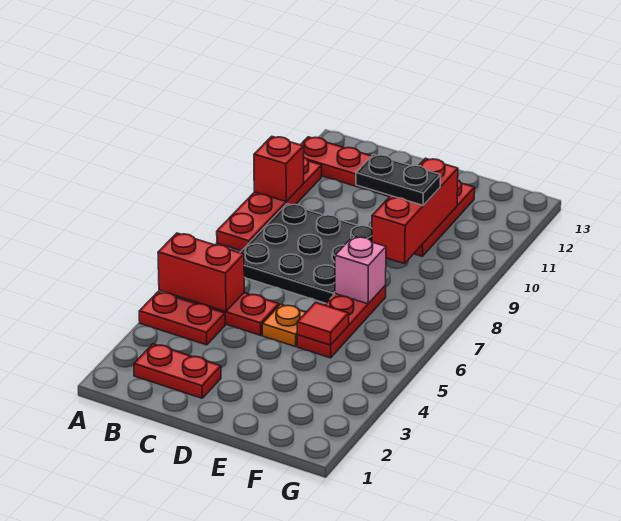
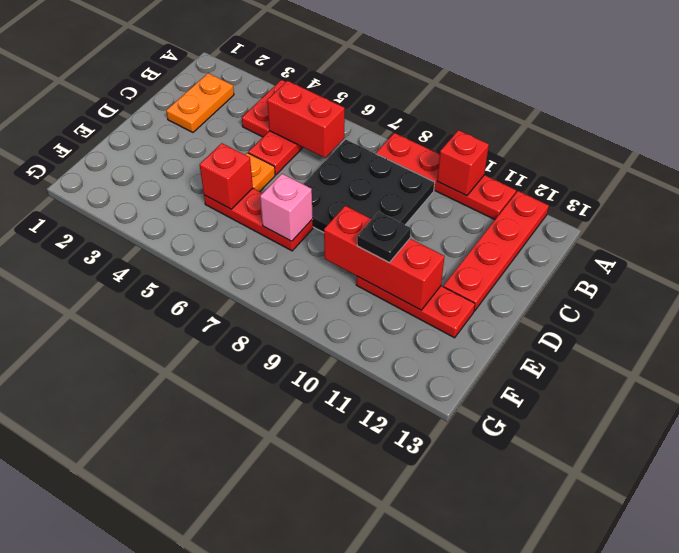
red brick A5:B5 level 2 -> red brick B5:B6 level 2
red plate B2:C2 level 1 -> orange plate B2:C2 level 1
black plate D10:E10 level 3 -> black plate E10 level 3
red tile E5 level 2 -> red brick E5 level 2

